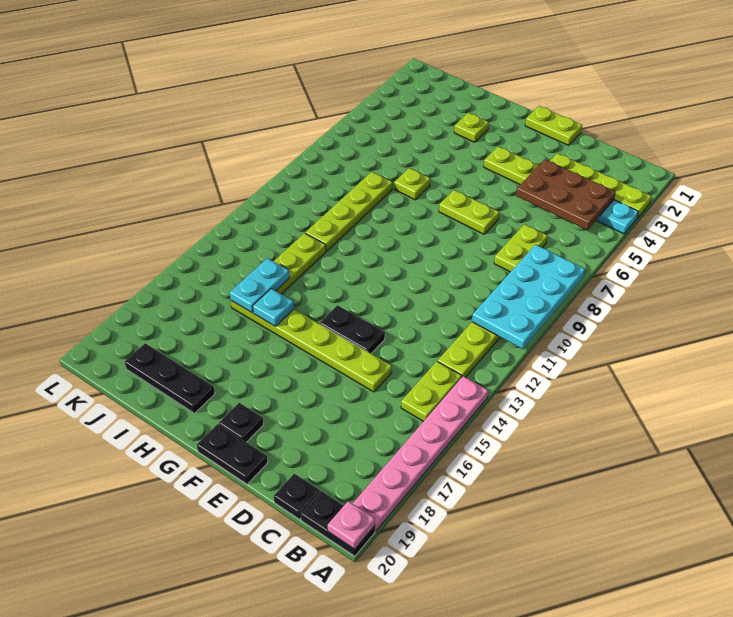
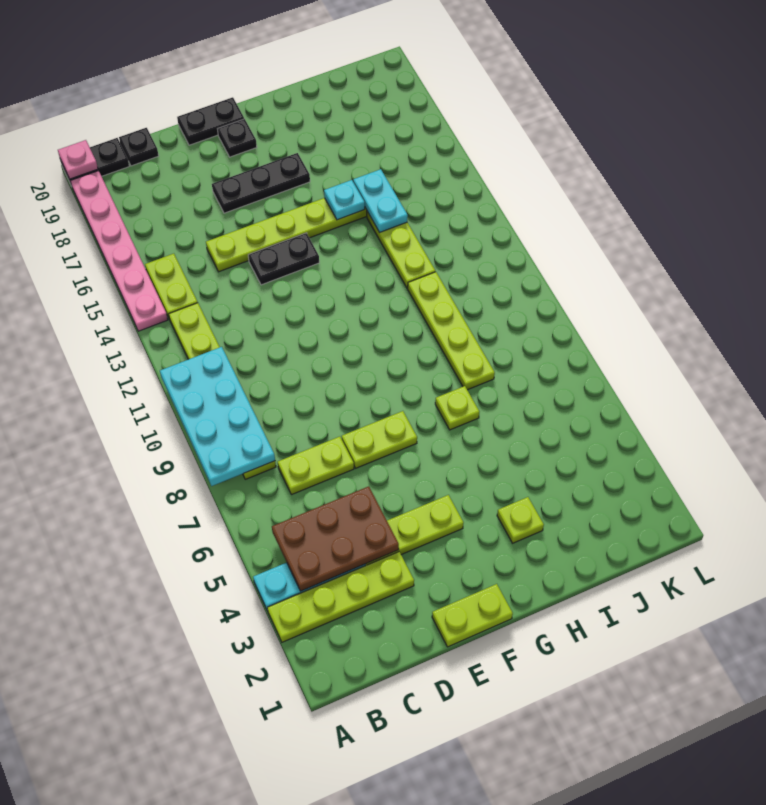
lime plate C7:C8 level 1 -> lime plate C7:D7 level 1
black plate H19:J19 level 1 -> black plate E17:G17 level 1

